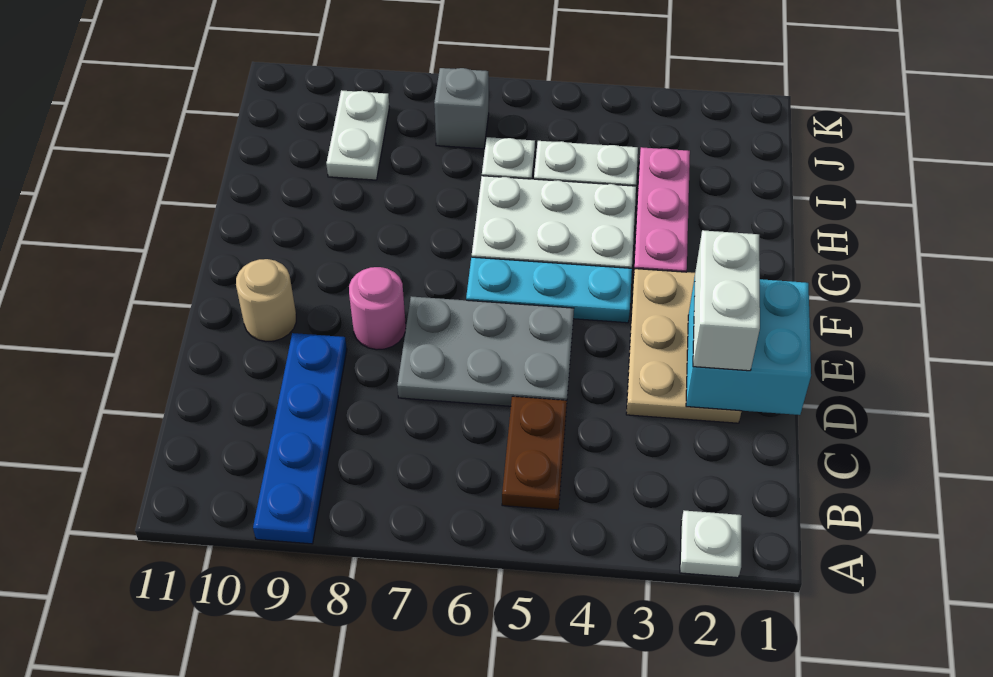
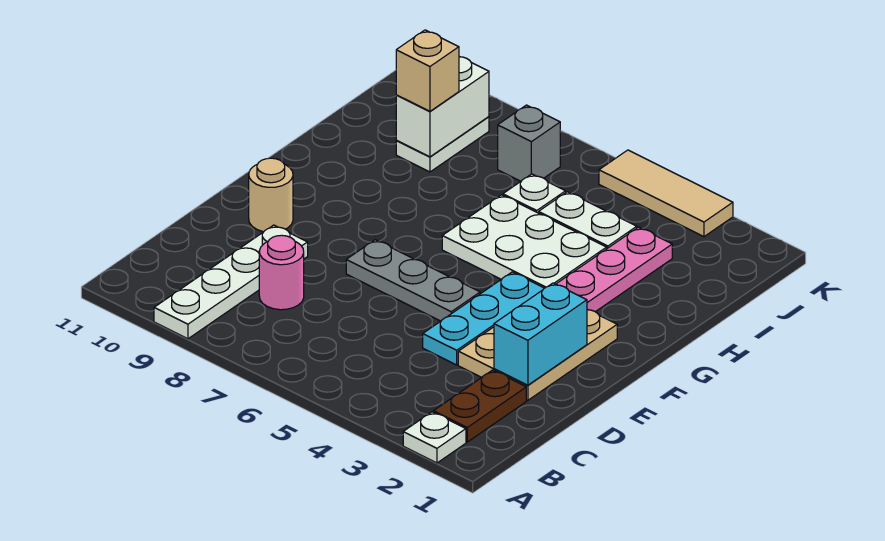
blue plate A9:D9 level 1 -> white plate A9:D9 level 1
brown plate B5:C5 level 1 -> brown plate B2:C2 level 1
cyan brick D1:E2 level 2 -> cyan brick D2:E2 level 2
white brick D2:E2 level 3 -> white brick I9:J9 level 2
grey plate D5:E7 level 1 -> grey plate E5:E7 level 1
pink round brick E8 level 1 -> pink round brick C8 level 1
cyan plate F4:F6 level 1 -> cyan plate D4:F4 level 1
none -> tan brick I9 level 3
none -> tan tile K3:K5 level 1

